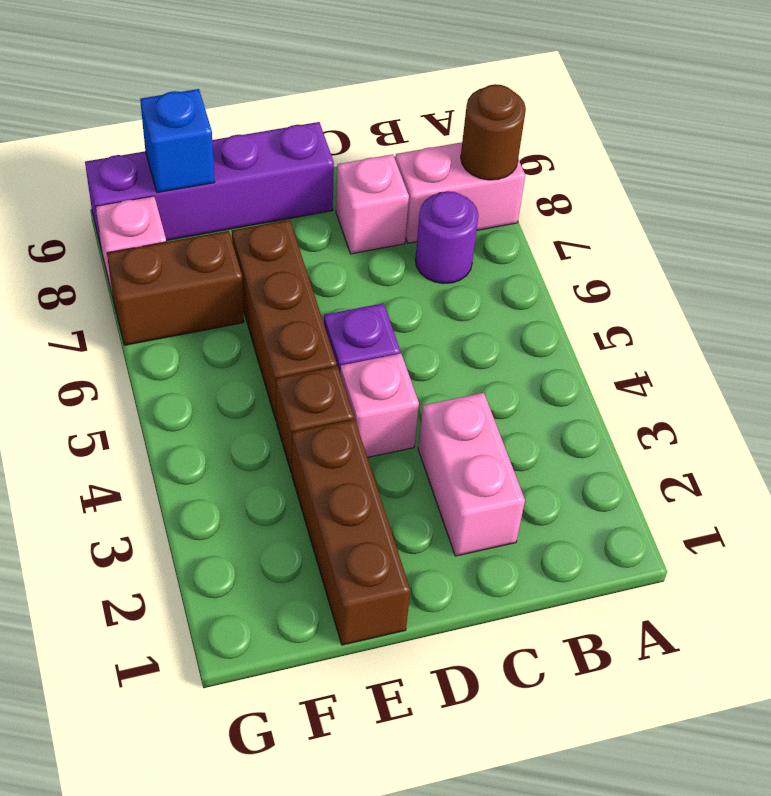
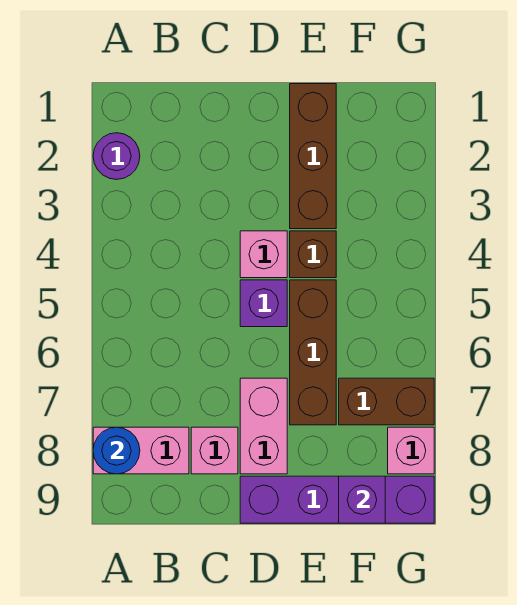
brown round brick A8 level 2 -> blue round brick A8 level 2
purple round brick B7 level 1 -> purple round brick A2 level 1
pink brick C2:C3 level 1 -> pink brick D7:D8 level 1
blue brick F9 level 2 -> purple brick F9 level 2

